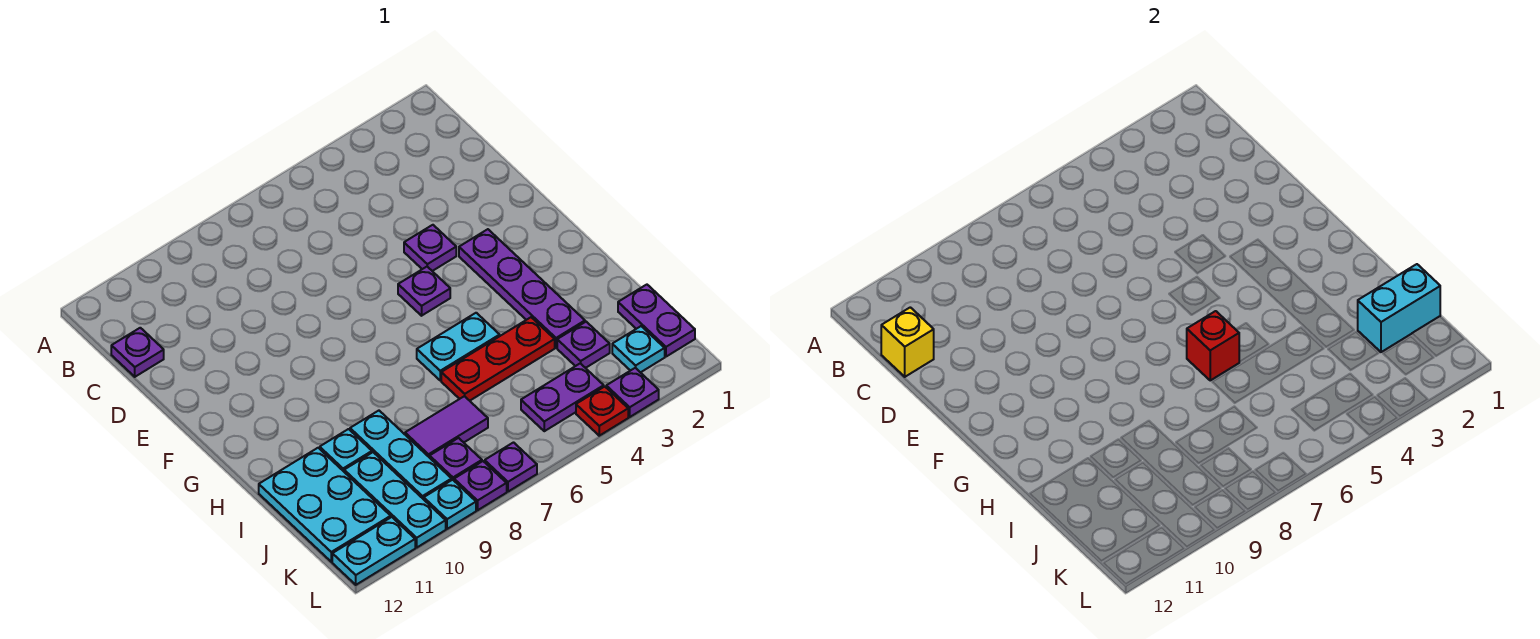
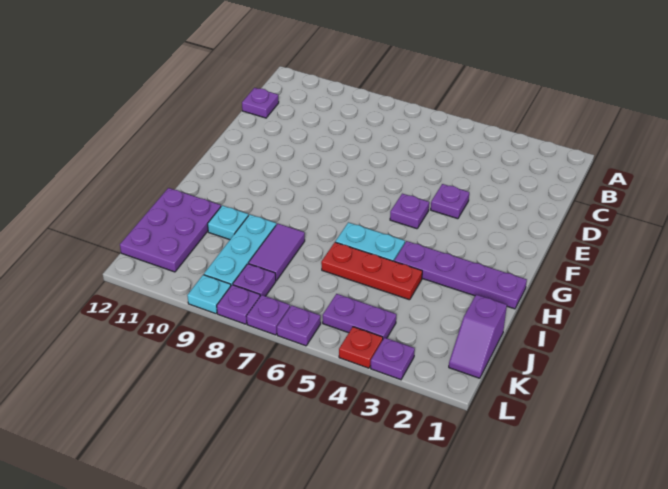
yellow brick C12 level 2 -> none
purple plate F3:I3 level 1 -> purple plate H1:H4 level 1
red brick H6 level 2 -> none
cyan plate I11:K12 level 1 -> purple plate I11:K12 level 1
purple plate J1:K1 level 1 -> purple slope J1:K1 level 1 top J
cyan brick J1:J2 level 2 -> none
purple plate J3 level 1 -> purple plate L6 level 1
purple tile J7:J8 level 1 -> purple tile I8:J8 level 1
cyan plate J10:L10 level 1 -> none
cyan plate K2 level 1 -> none
cyan plate L11:L12 level 1 -> none

